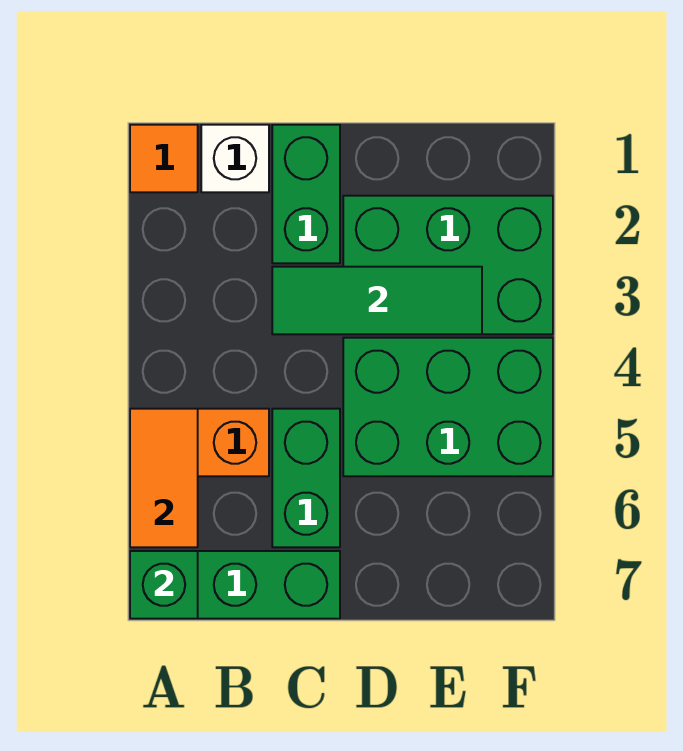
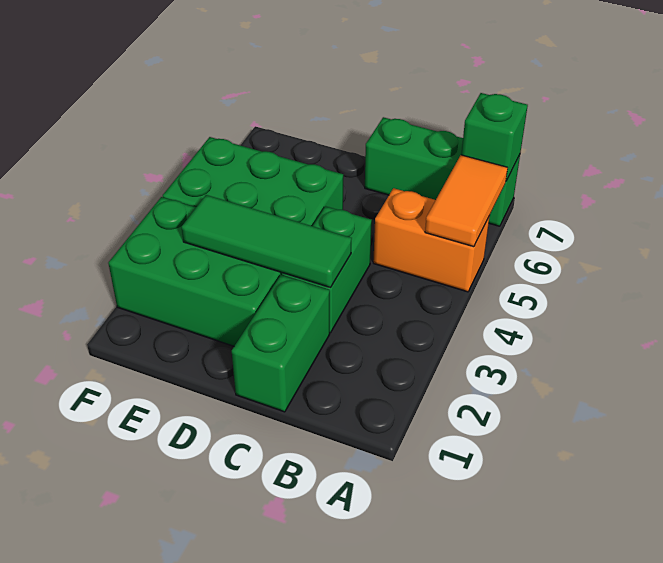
orange tile A1 level 1 -> none
white brick B1 level 1 -> none
green brick C5:C6 level 1 -> green brick C3:C4 level 1

